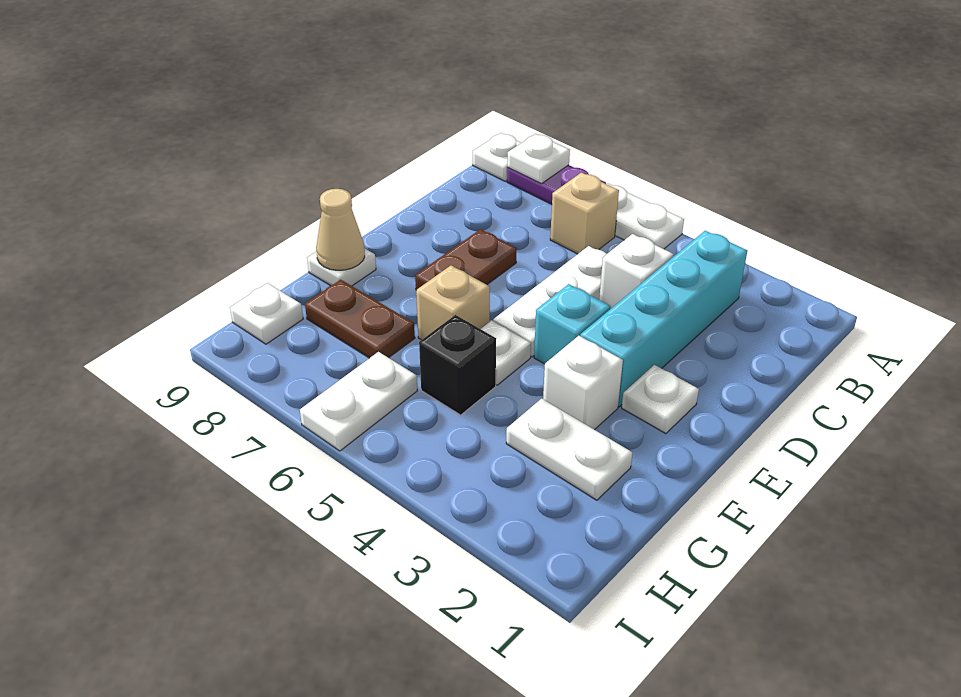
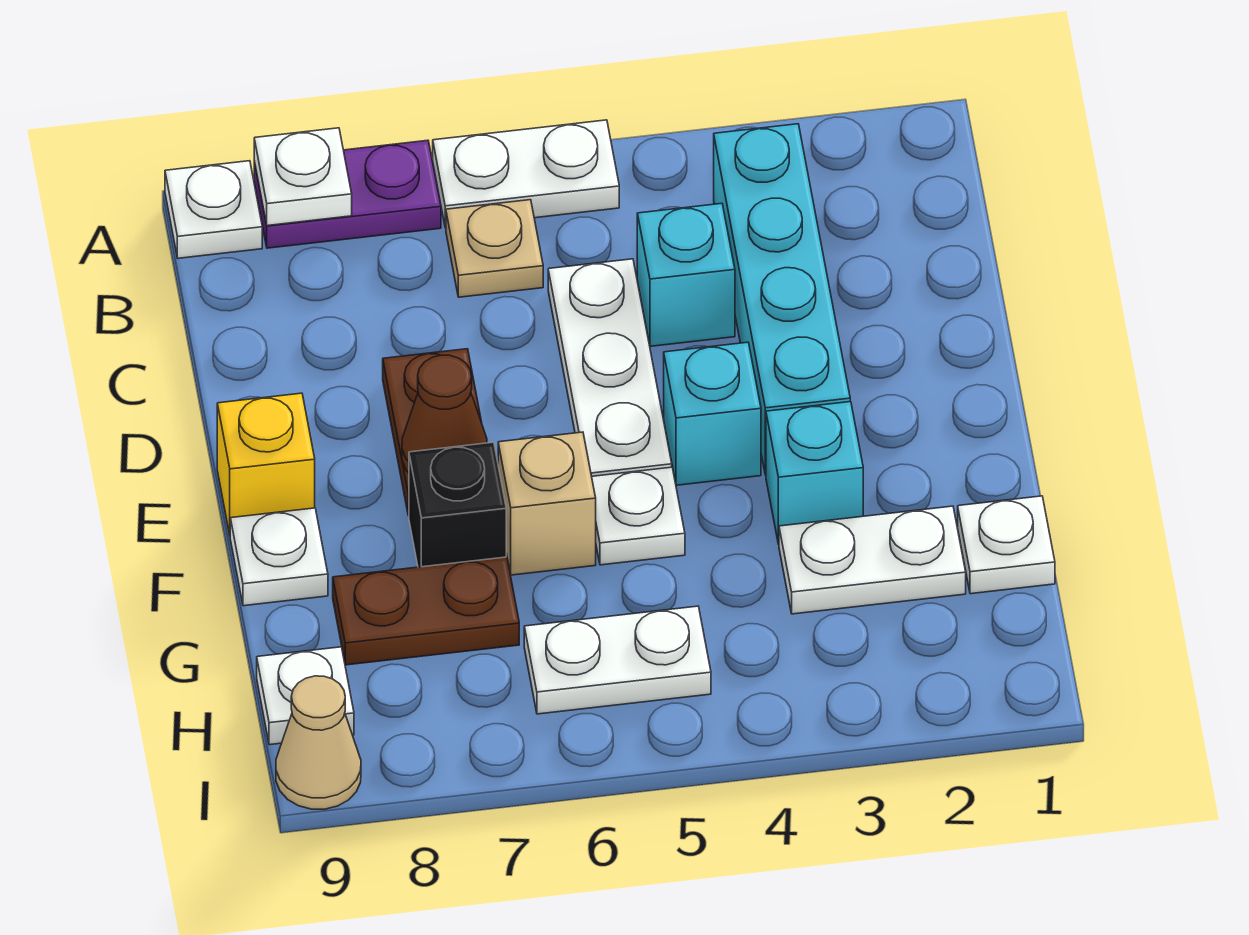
tan brick B6 level 1 -> tan plate B6 level 1
white brick C4 level 1 -> cyan brick C4 level 1
white plate E2 level 1 -> white plate G1 level 1
none -> brown cone E7 level 2
none -> yellow brick E9 level 1
white brick F3 level 1 -> cyan brick F3 level 1
tan cone F9 level 2 -> tan cone I9 level 1
black brick G5 level 1 -> black brick F7 level 1
white plate H6:I6 level 1 -> white plate H5:H6 level 1

